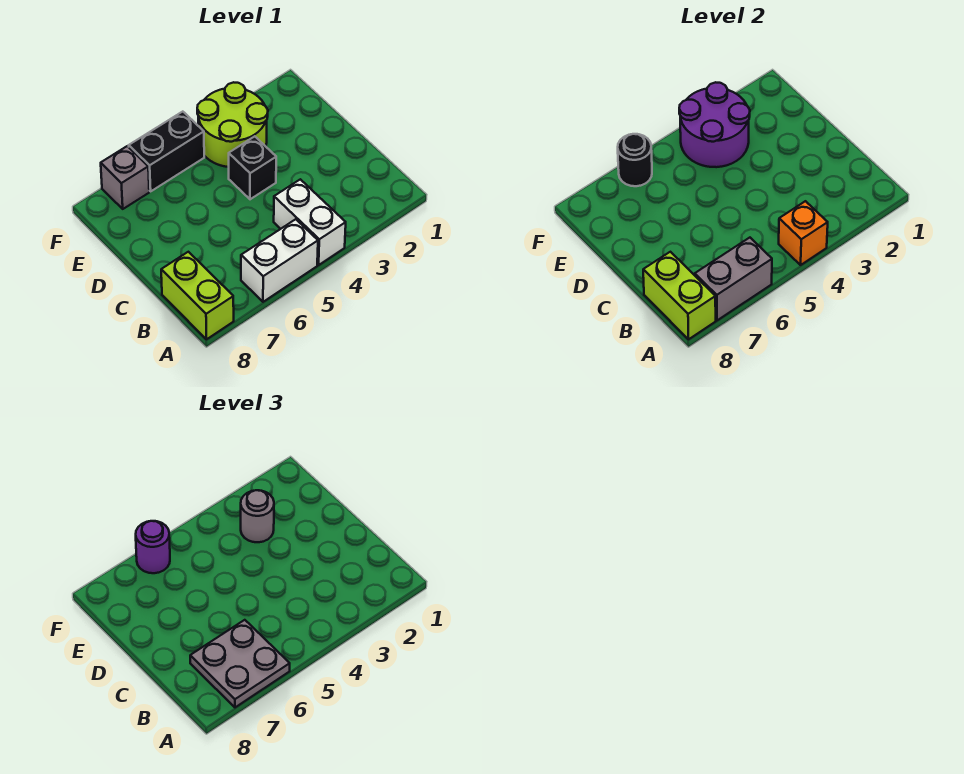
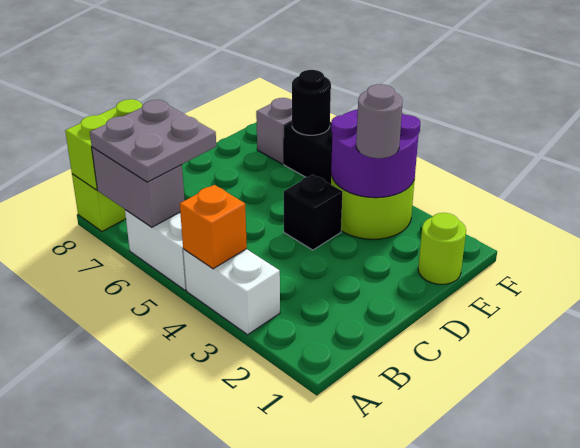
white brick A4:B4 level 1 -> white brick A3:A4 level 1
none -> lime round brick E1 level 1
purple round brick F6 level 3 -> none

